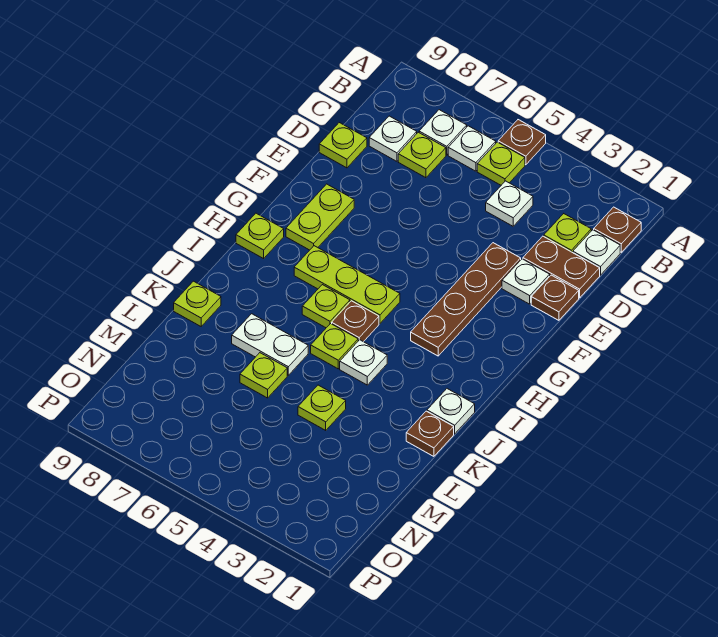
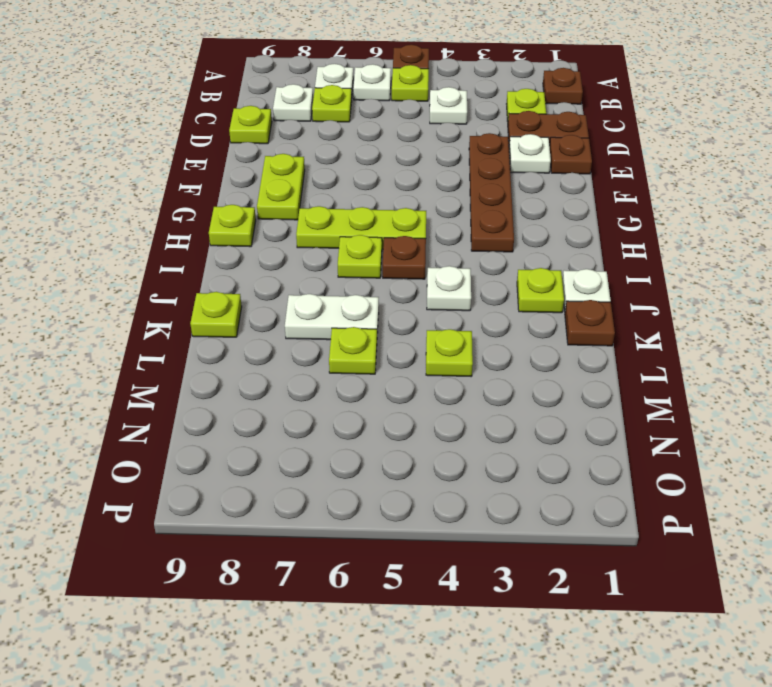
white plate C1 level 1 -> none
lime plate J5 level 1 -> lime plate J2 level 1

